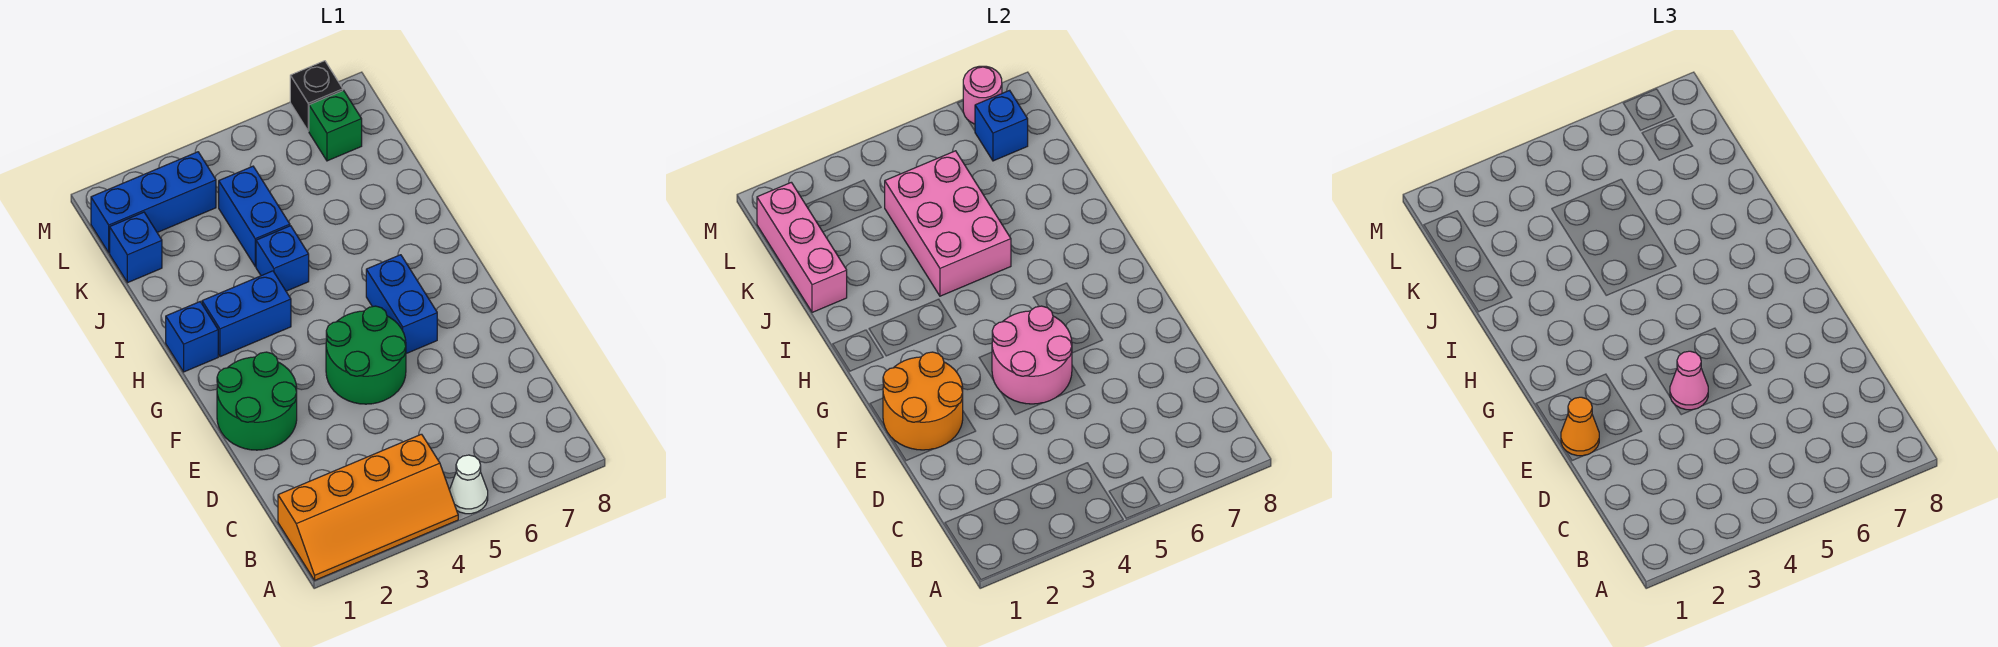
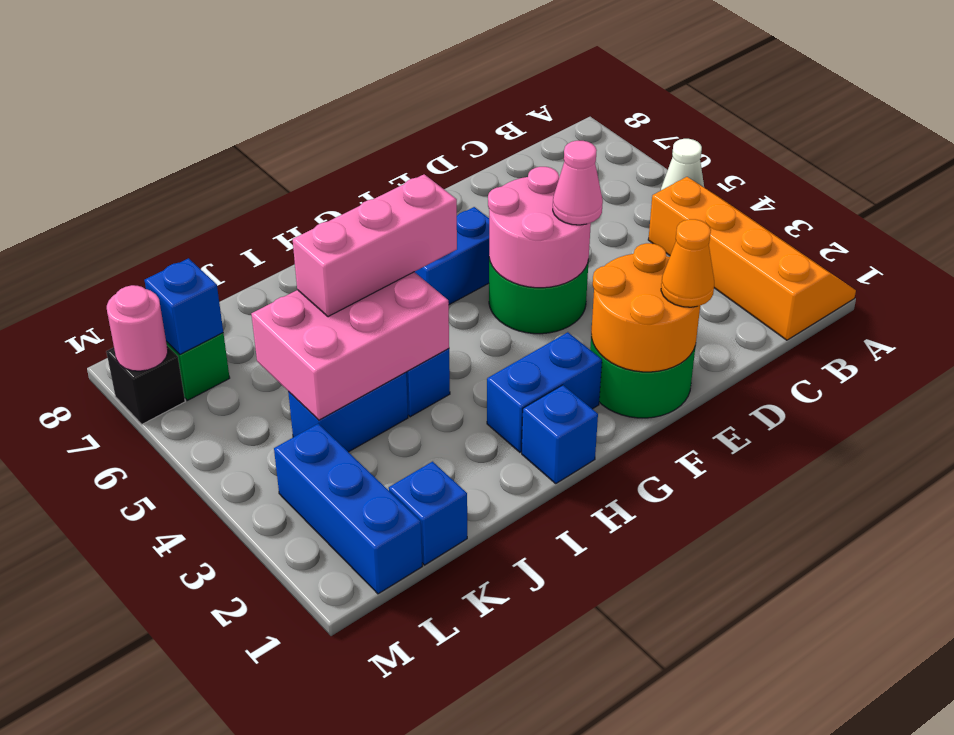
blue brick H2:H3 level 1 -> blue brick G2:H2 level 1
pink brick J1:L1 level 2 -> pink brick H5:J5 level 3

